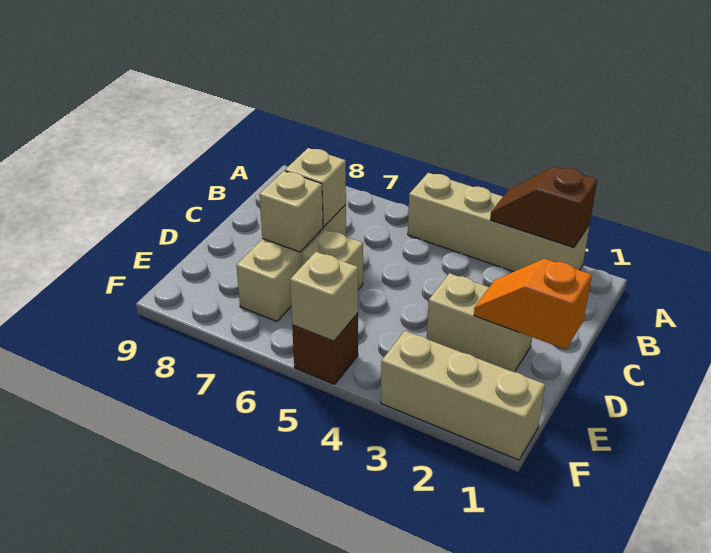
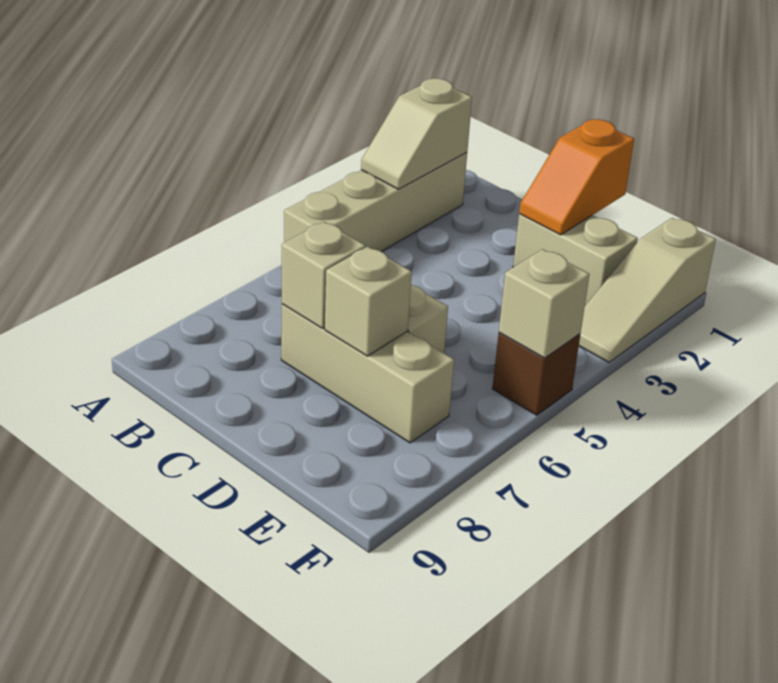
brown slope A2:A3 level 2 top 2 -> tan slope A2:A3 level 2 top 2
tan brick D2:D3 level 1 -> tan brick D2:E2 level 1
tan brick F1:F3 level 1 -> tan slope F1:F3 level 1 top 1

